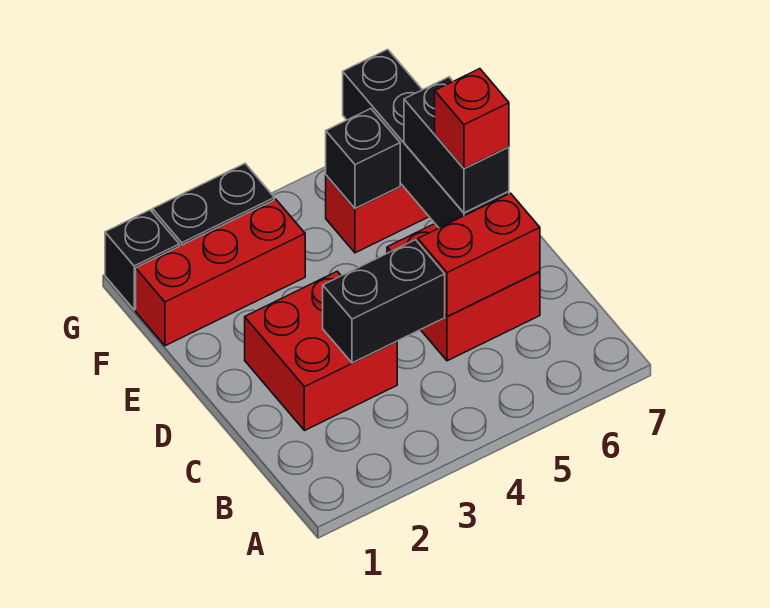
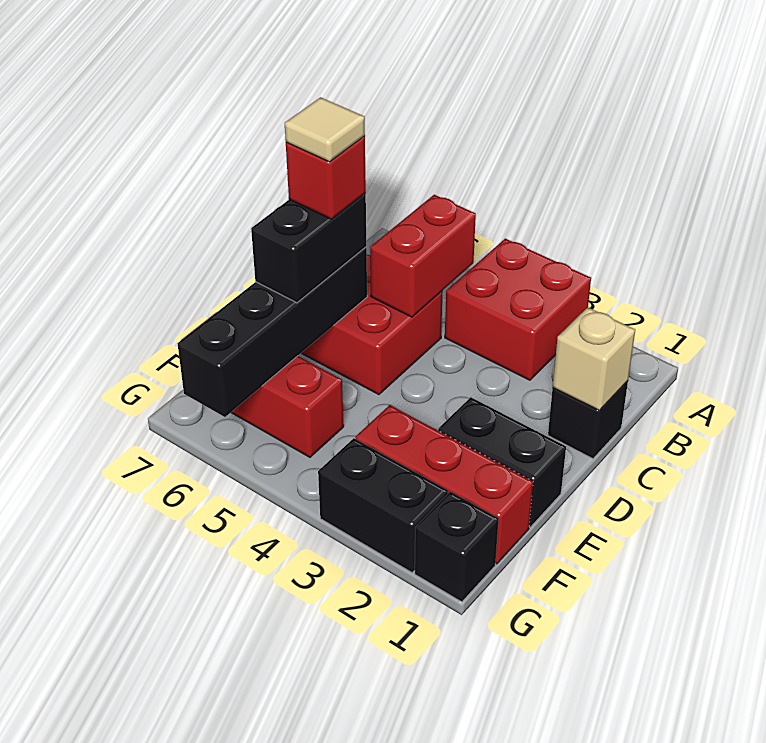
none -> tan brick C1 level 2
red brick C2:D3 level 1 -> red brick A3:B4 level 1
black brick C3:C4 level 2 -> black brick E1:E2 level 1
red brick C5:C6 level 2 -> red brick B5:C5 level 2
none -> tan tile D6 level 5
black brick F5 level 2 -> black brick C1 level 1

